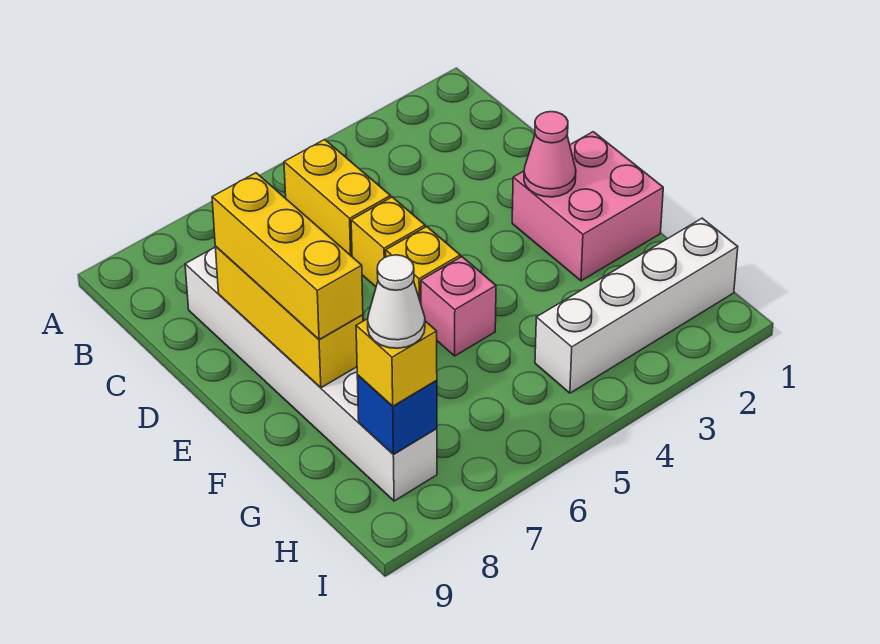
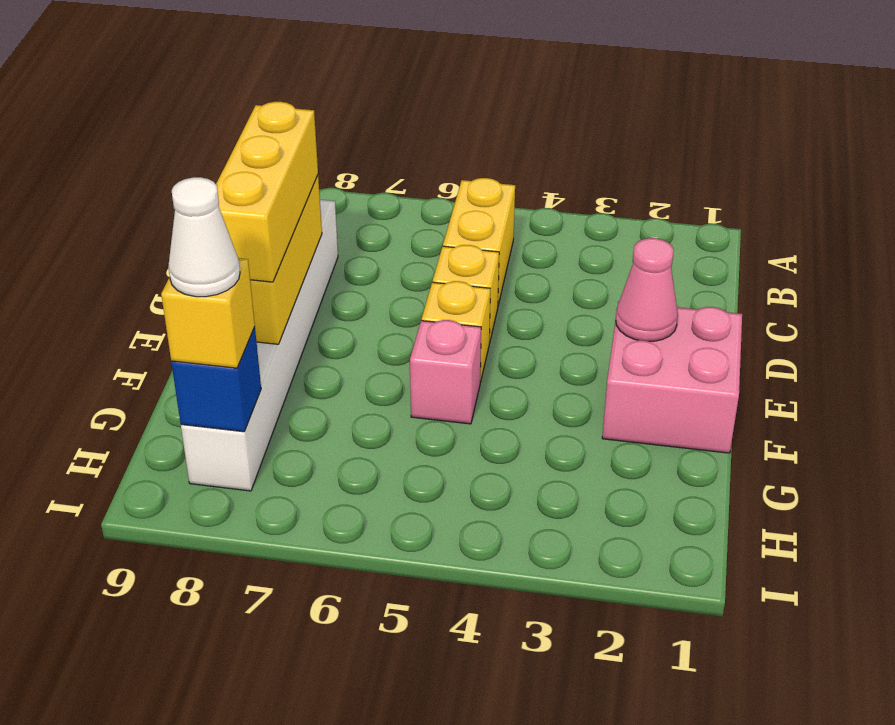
white brick H1:H4 level 1 -> none

